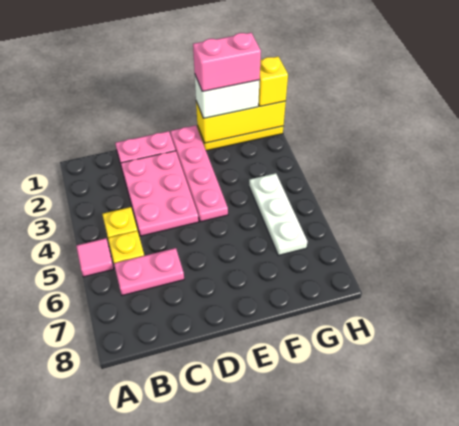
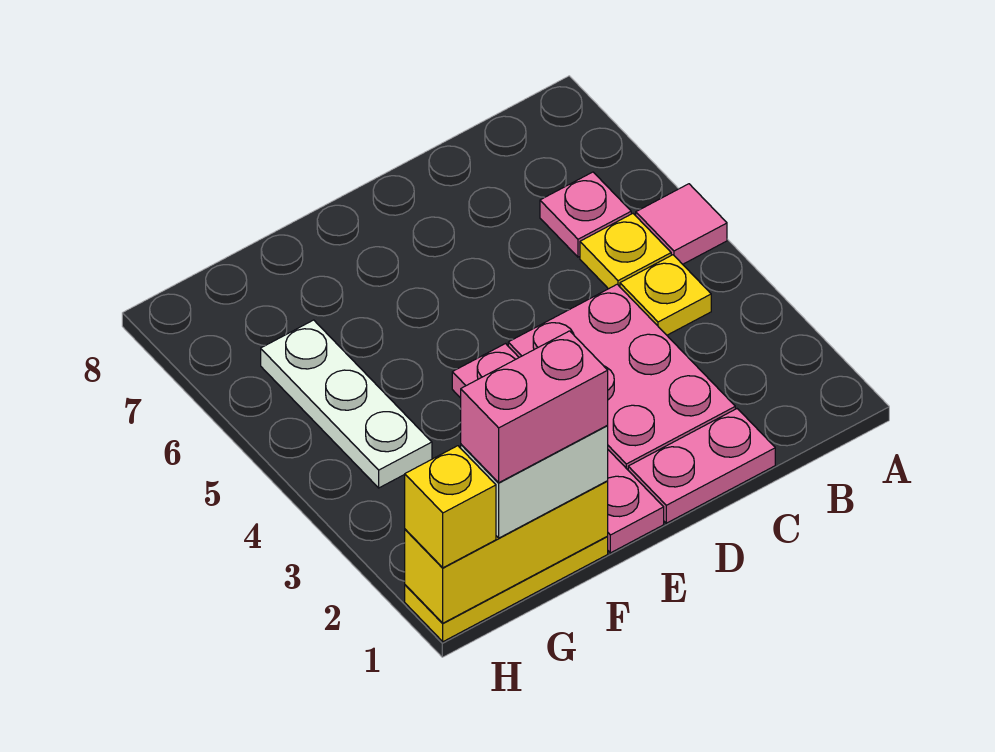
pink plate B6:C6 level 1 -> pink plate B6 level 1

